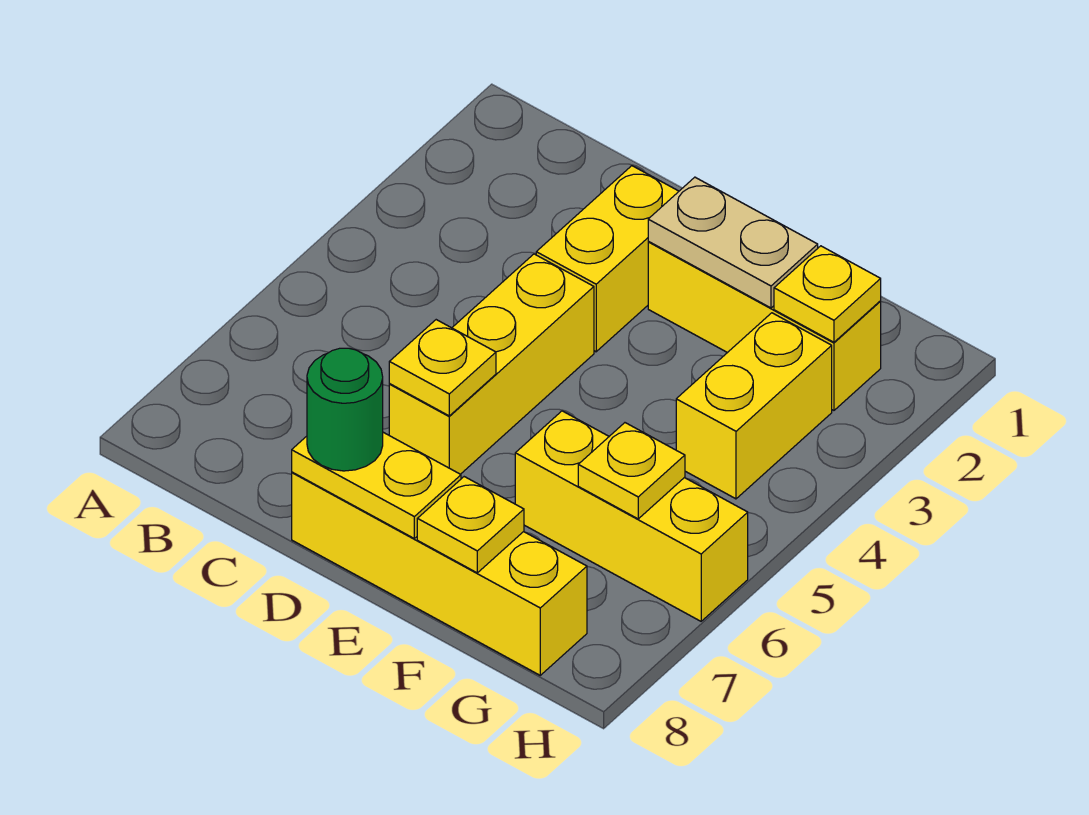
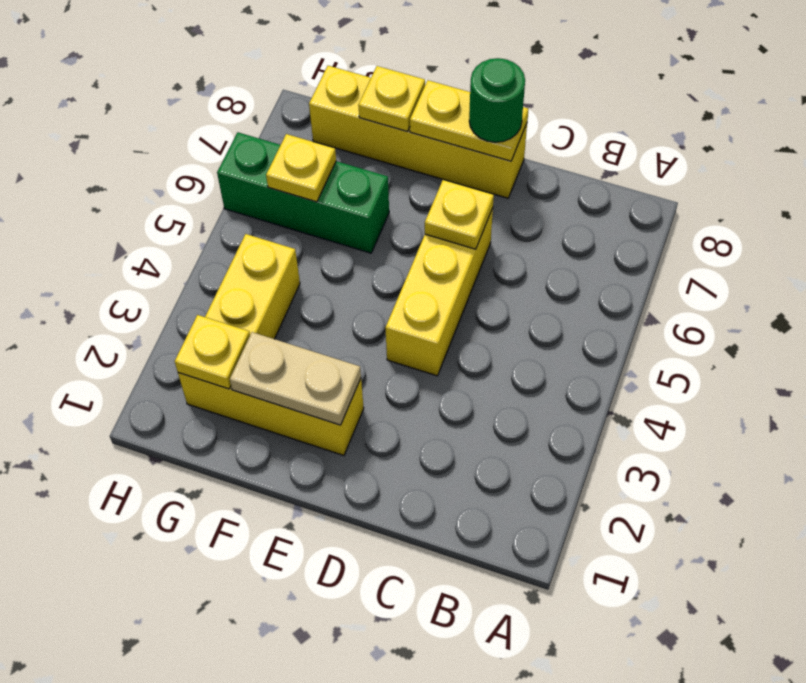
yellow brick D2:D3 level 1 -> none
yellow brick F6:H6 level 1 -> green brick F6:H6 level 1

